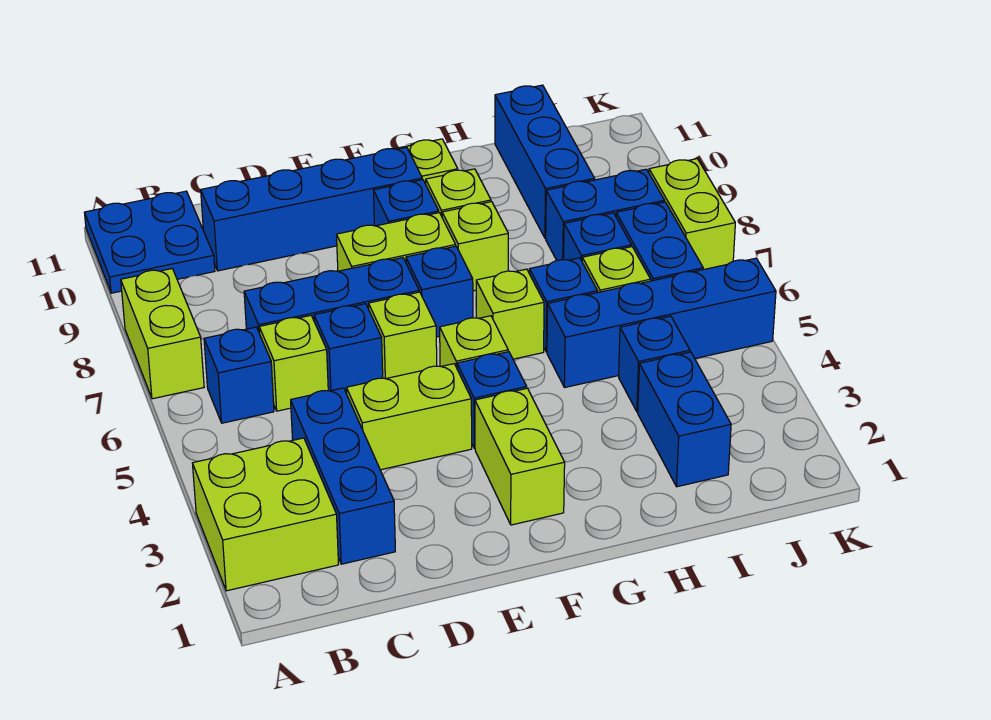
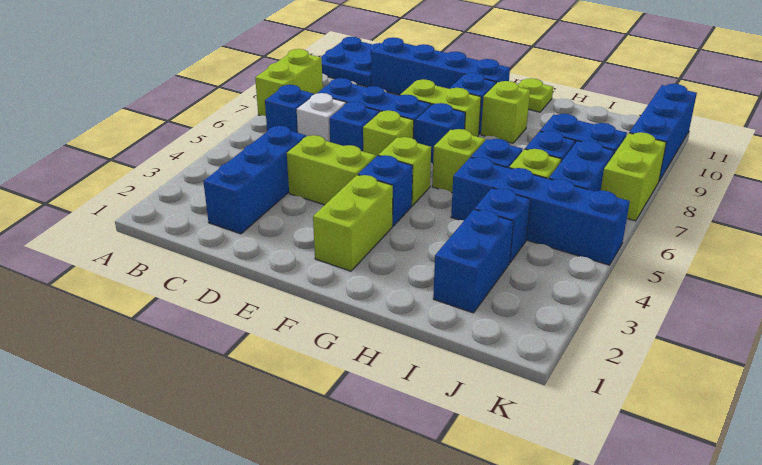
lime brick A2:B3 level 1 -> none
lime brick C6 level 1 -> white brick C6 level 1
lime brick G8 level 1 -> none
blue brick I9:I11 level 1 -> blue brick K9:K11 level 1

